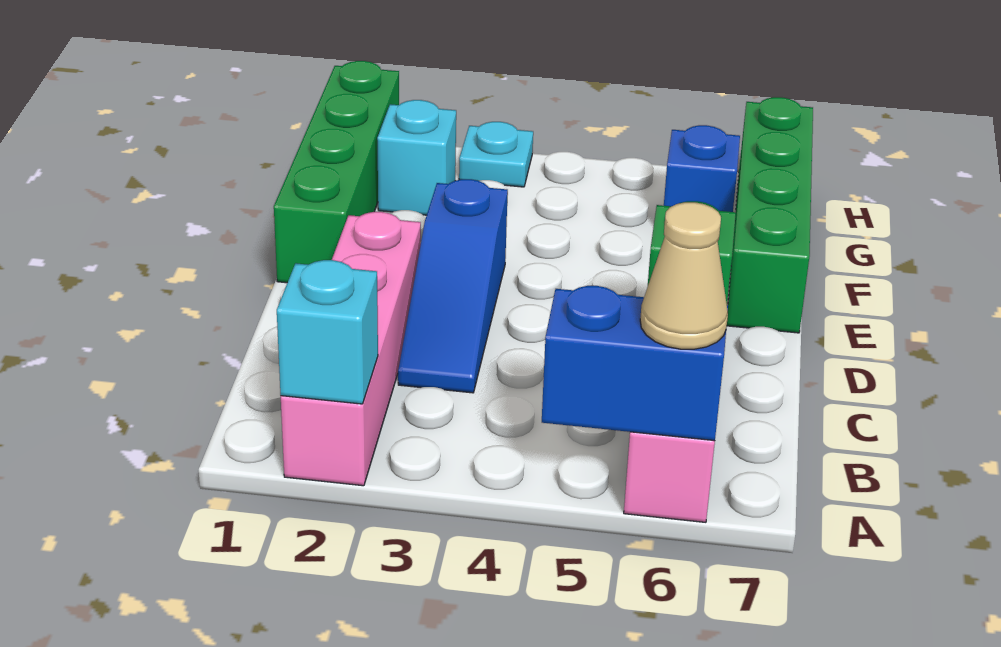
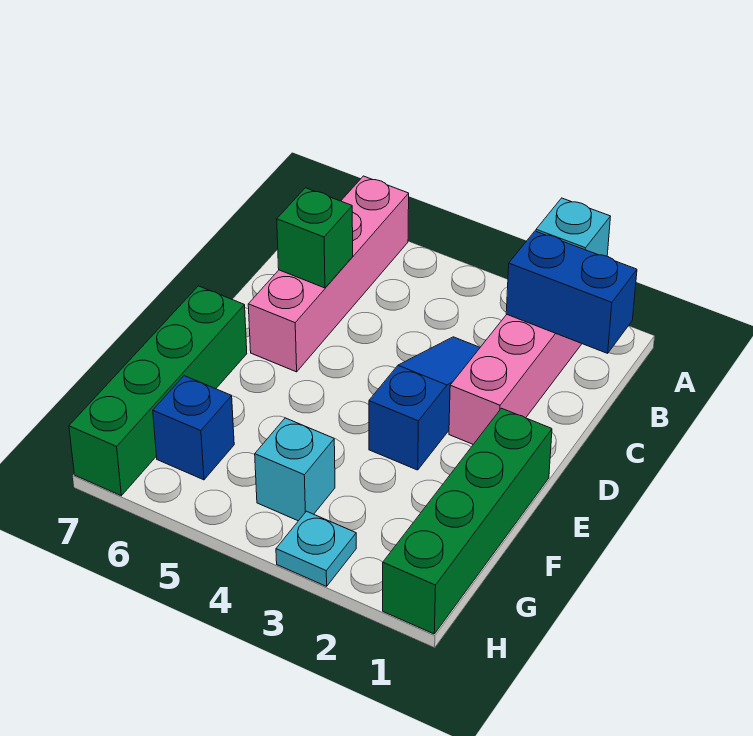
blue brick A5:A6 level 2 -> blue brick B1:B2 level 2
tan cone A6 level 3 -> none
cyan brick G2 level 1 -> cyan brick G4 level 1

